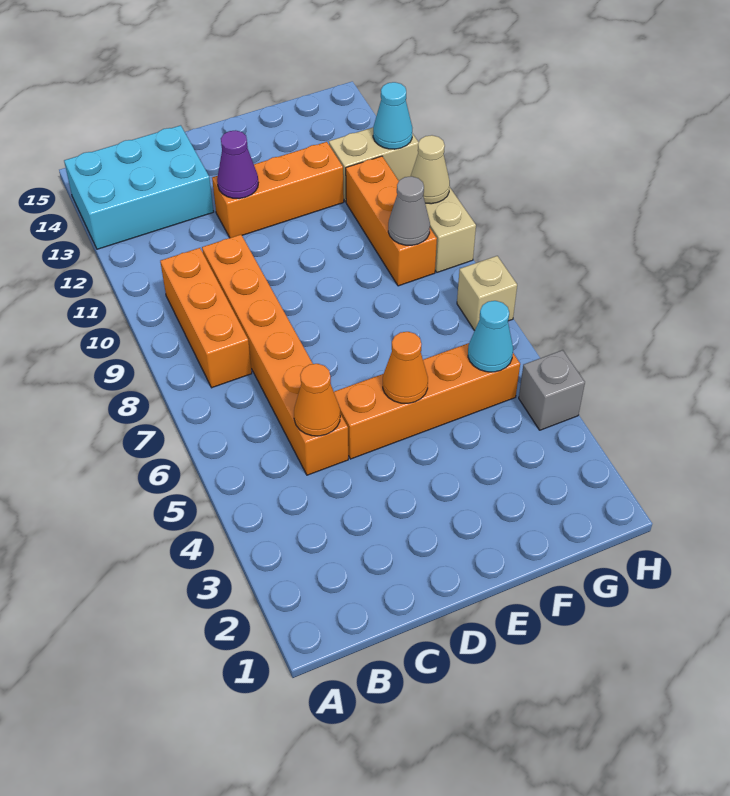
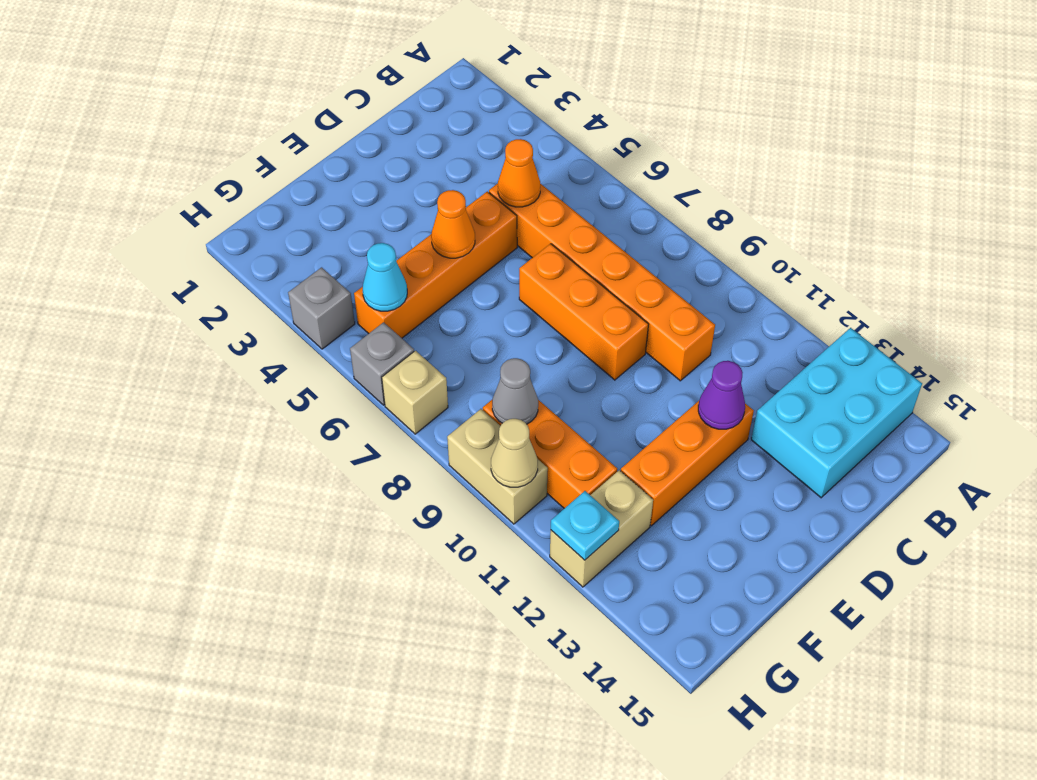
orange brick B8:B10 level 1 -> orange brick D7:D9 level 1
none -> grey brick H6 level 1
cyan cone H12 level 2 -> cyan plate H12 level 2

